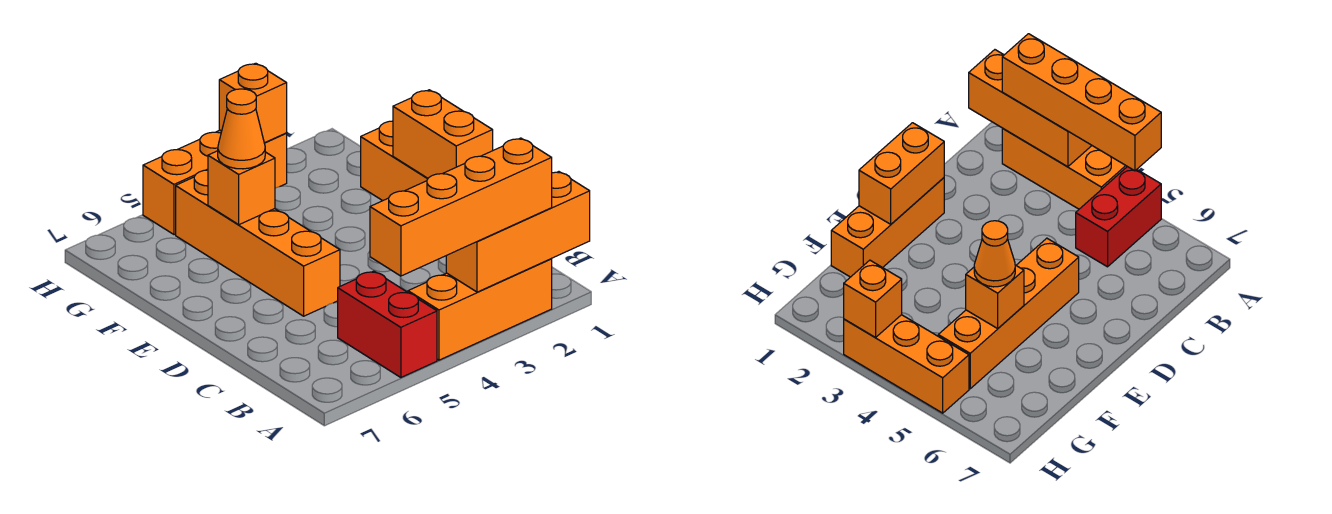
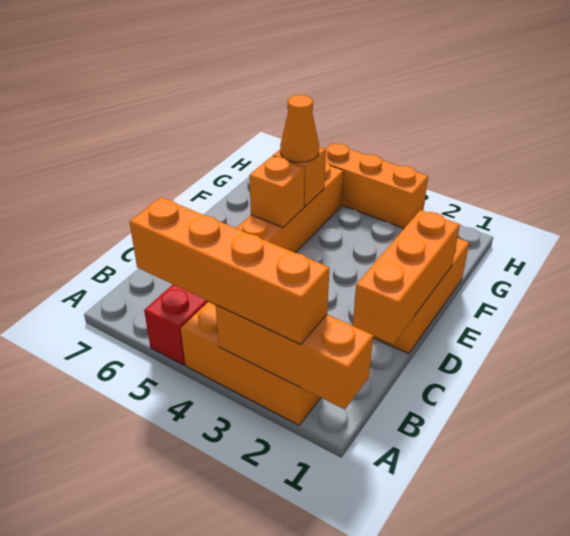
orange brick D1:E1 level 2 -> orange brick C1:E1 level 2
orange brick H3 level 2 -> orange brick E5 level 2

